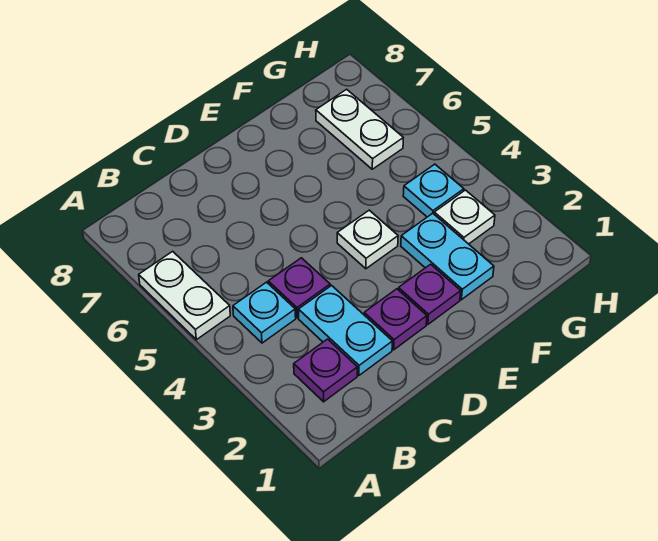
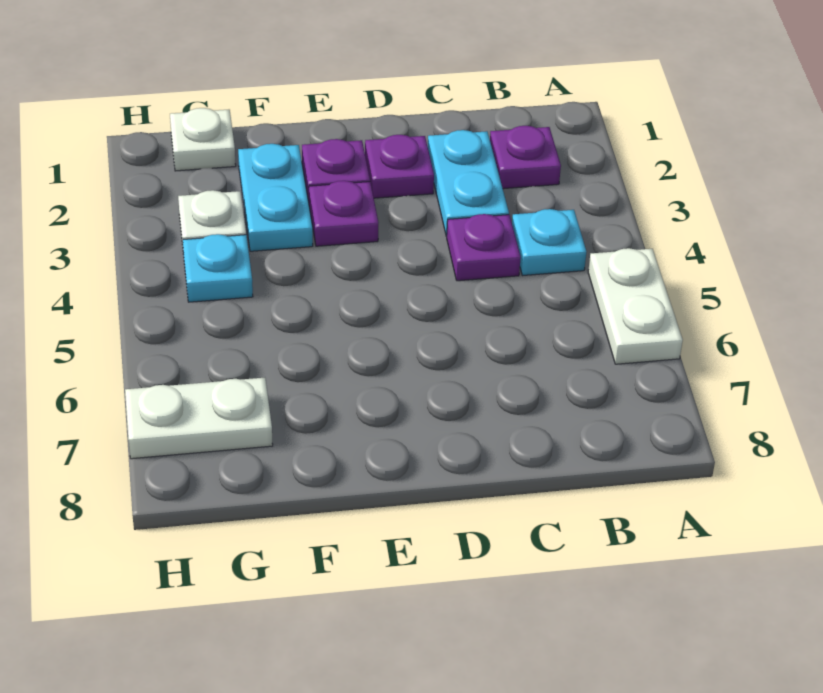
none -> purple plate E3 level 1
white plate E4 level 1 -> white plate G1 level 1
white plate G6:G7 level 1 -> white plate G7:H7 level 1

